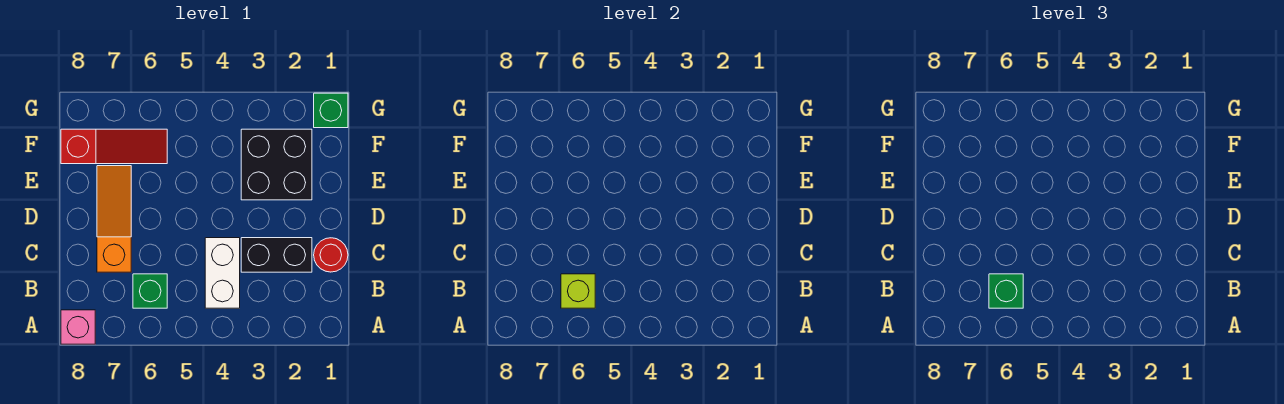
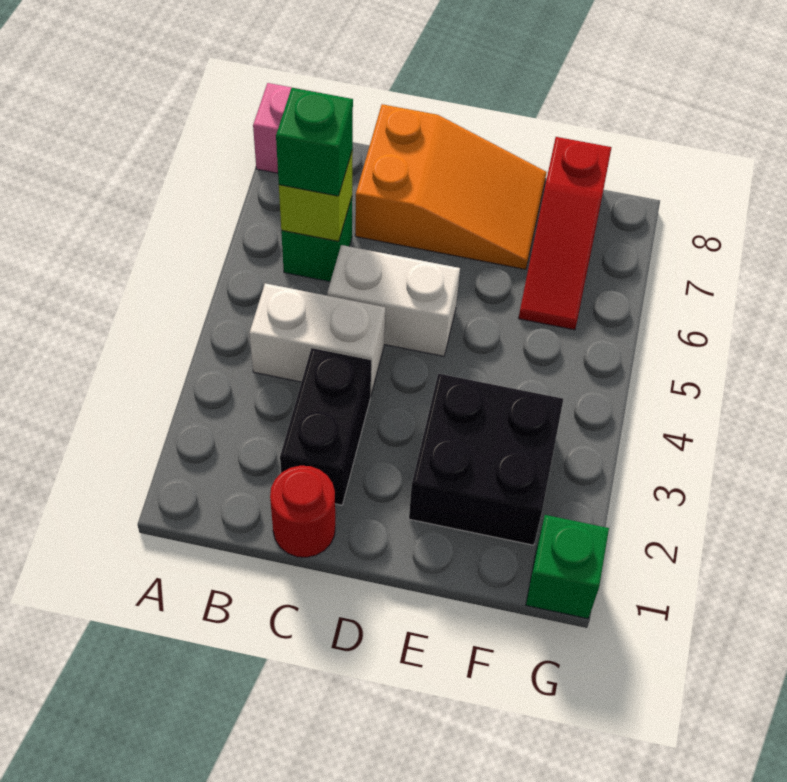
none -> white brick C5:D5 level 1
orange slope C7:E7 level 1 top C -> orange slope C7:E8 level 1 top C

